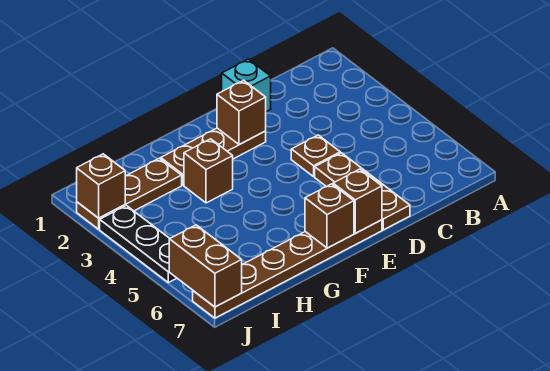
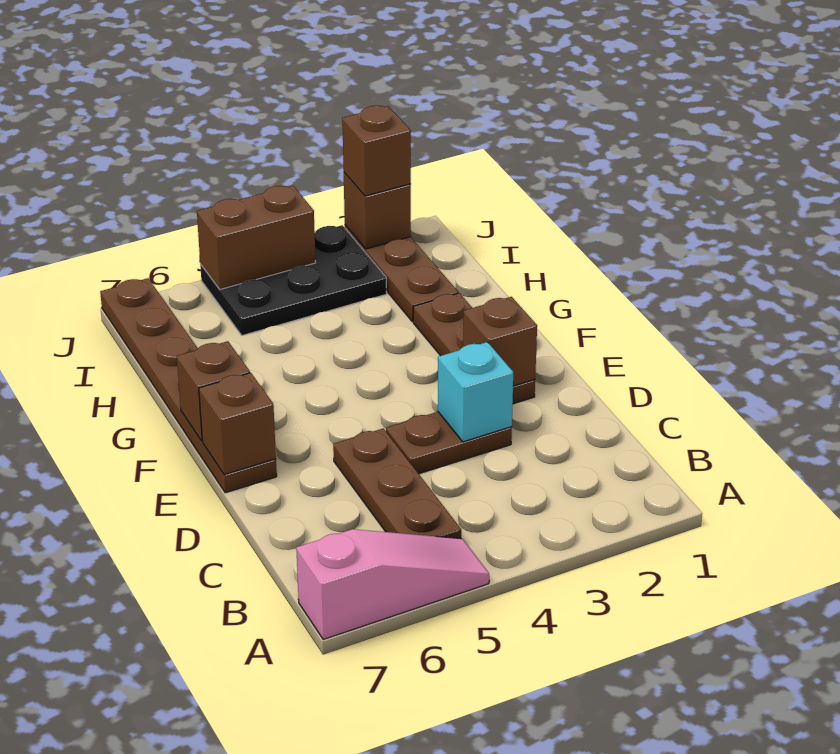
none -> pink slope A5:A7 level 1 top 7
cyan brick D1 level 1 -> cyan brick D3 level 2
brown plate D4 level 1 -> brown plate D3:D4 level 1
brown plate D5:D7 level 1 -> brown plate B5:D5 level 1
brown brick G3 level 1 -> brown brick J2 level 3
black plate J3:J5 level 1 -> black plate I3:J5 level 1
brown brick J6:J7 level 2 -> brown brick J4:J5 level 2

